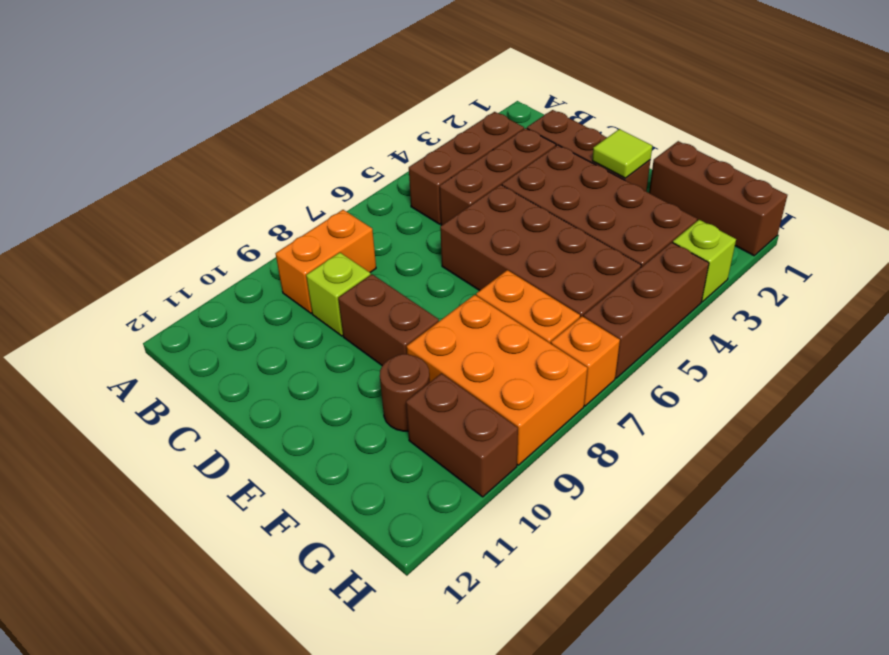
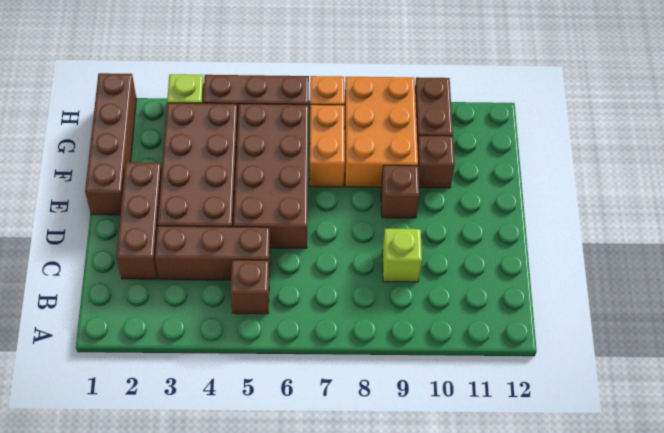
brown brick B3:B5 level 1 -> brown brick B5 level 1
orange brick B8:B9 level 1 -> none
brown brick D9:E9 level 1 -> brown brick E9 level 1
lime tile E2 level 2 -> none
brown brick F1:H1 level 1 -> brown brick E1:H1 level 1
brown round brick F10 level 1 -> brown brick F10 level 1

